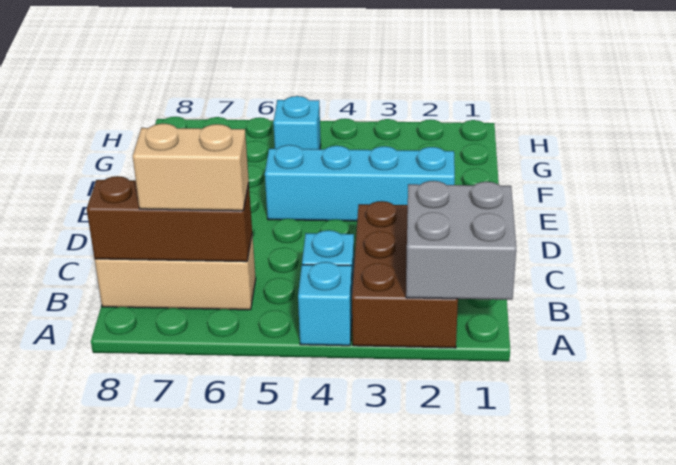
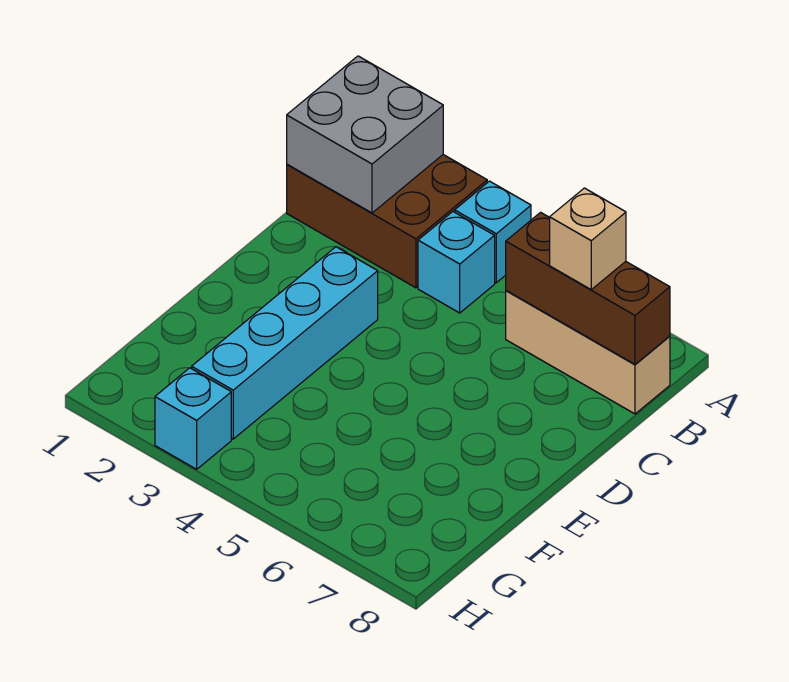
brown brick A2:C3 level 1 -> brown brick A1:B3 level 1
tan brick B6:B7 level 3 -> tan brick B7 level 3
cyan brick E2:E5 level 1 -> cyan brick D3:G3 level 1
cyan brick G5 level 1 -> cyan brick H3 level 1

